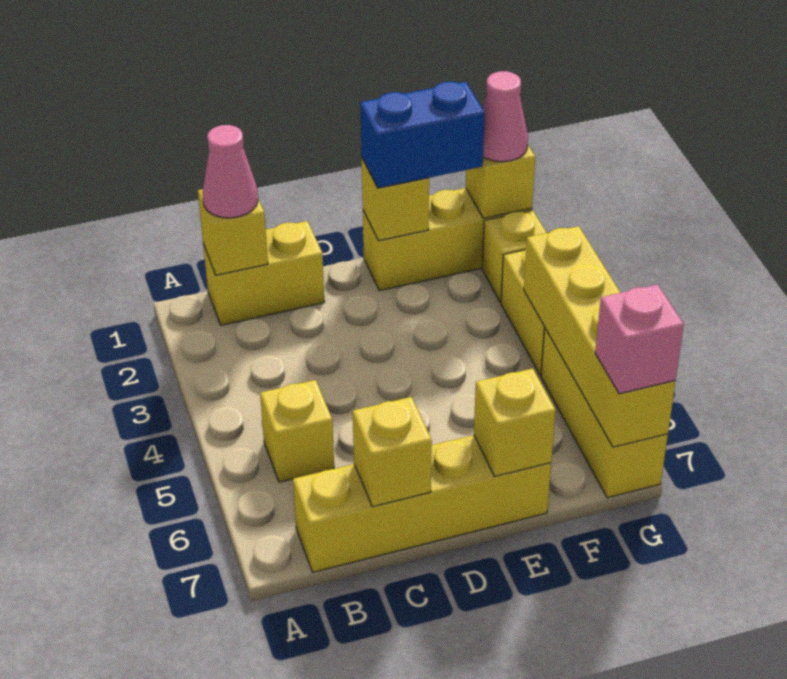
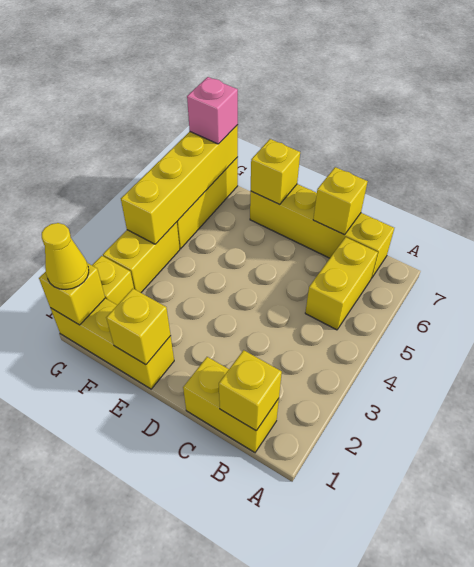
pink cone B1 level 3 -> none
yellow brick B5 level 1 -> yellow brick B5:B6 level 1
blue brick E1:F1 level 3 -> none
pink cone G1 level 3 -> yellow cone G1 level 3

